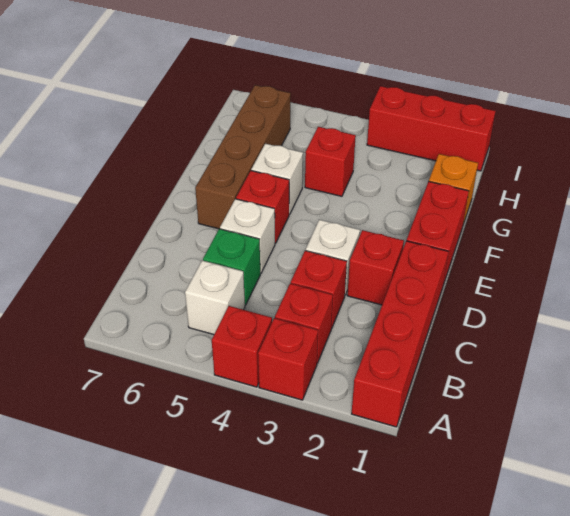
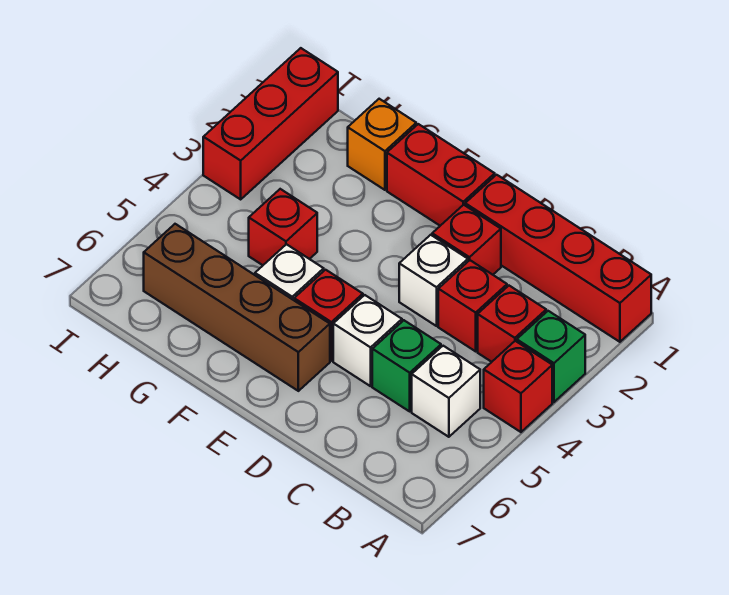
red brick A3 level 1 -> green brick A3 level 1

